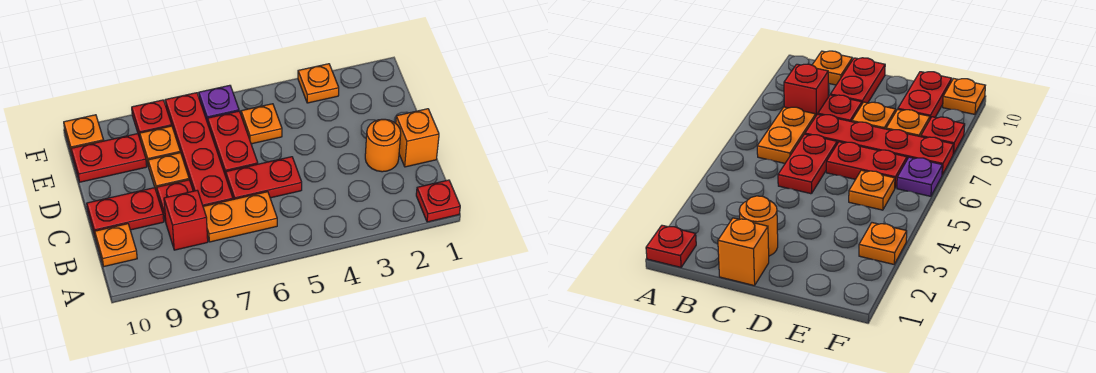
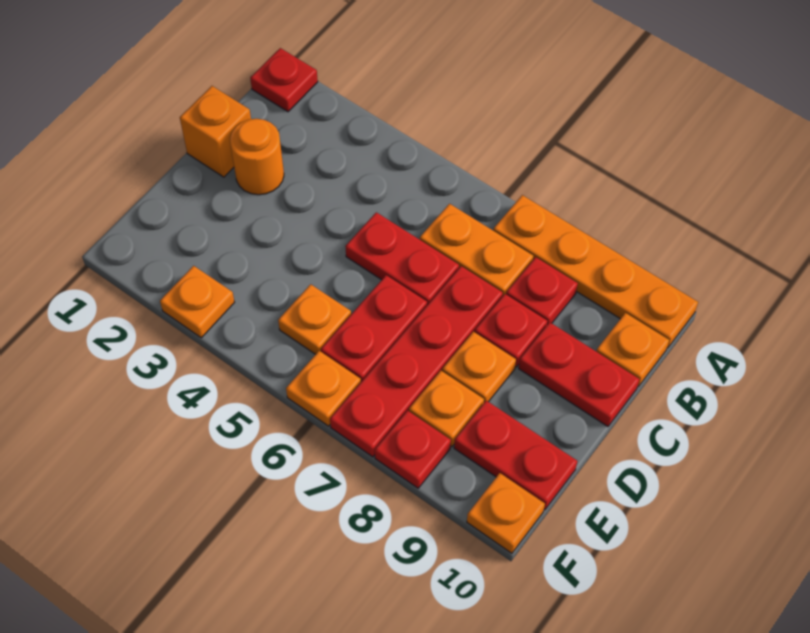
none -> orange plate A7:A10 level 1
red brick B8 level 1 -> red plate B8 level 1
purple plate F6 level 1 -> orange plate F6 level 1

